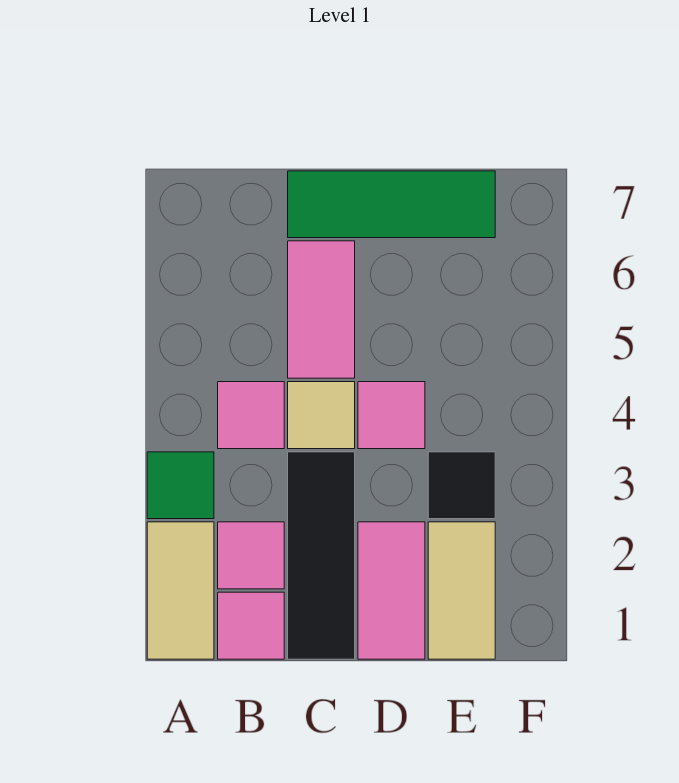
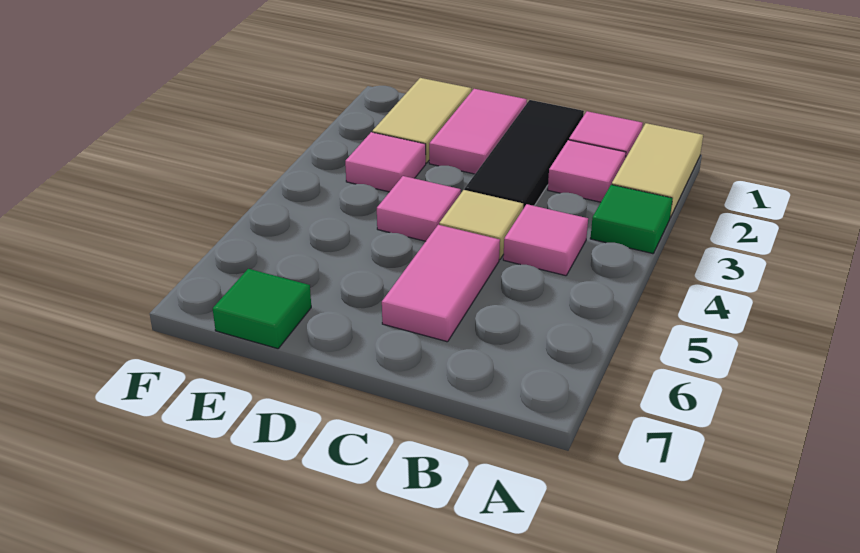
green tile C7:E7 level 1 -> green tile E7 level 1
black tile E3 level 1 -> pink tile E3 level 1

